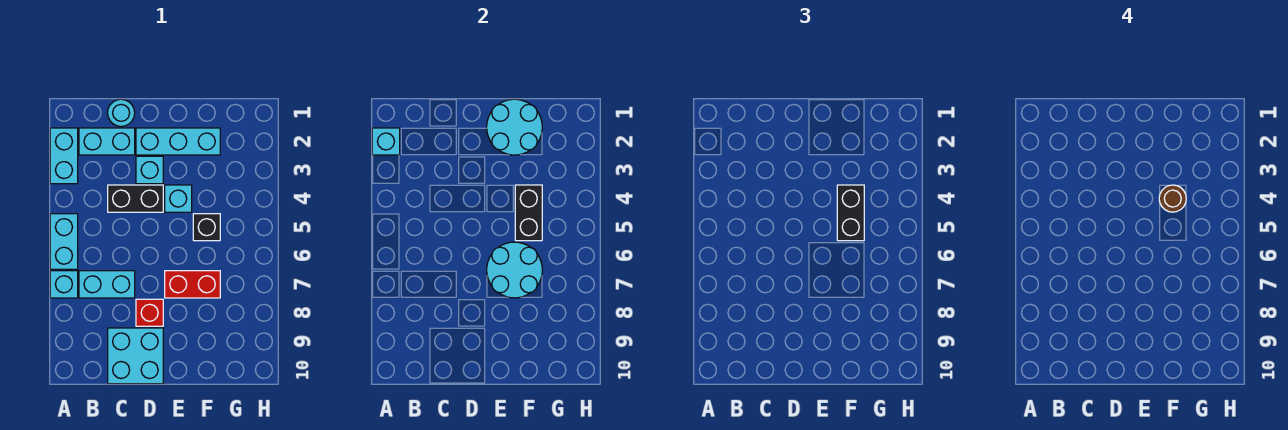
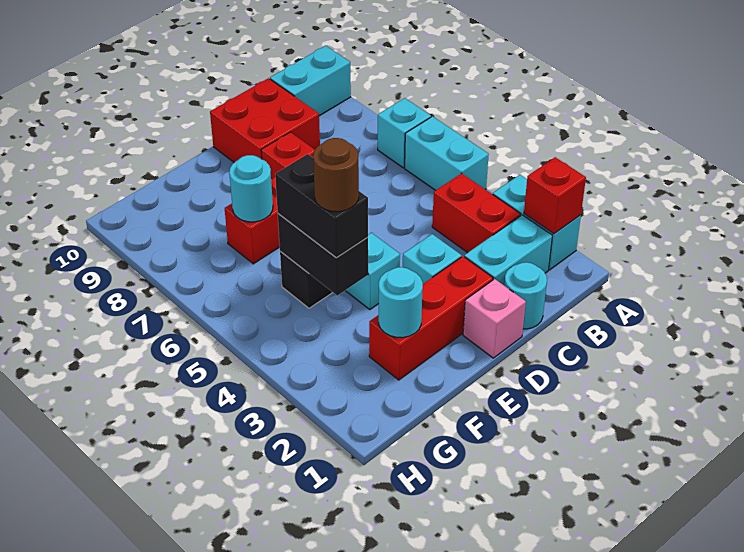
cyan brick A2 level 2 -> red brick A2 level 2
none -> red brick B3:B4 level 1
cyan brick B7:C7 level 1 -> cyan brick A10:B10 level 1
black brick C4:D4 level 1 -> none
cyan brick C9:D10 level 1 -> red brick C9:D10 level 1
none -> pink brick D1 level 1
cyan brick D2:F2 level 1 -> red brick D2:F2 level 1
cyan round brick E1:F2 level 2 -> cyan round brick F2 level 2
cyan round brick E6:F7 level 2 -> cyan round brick F7 level 2

